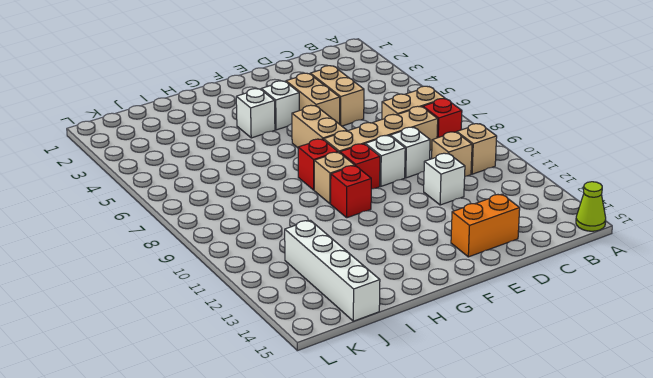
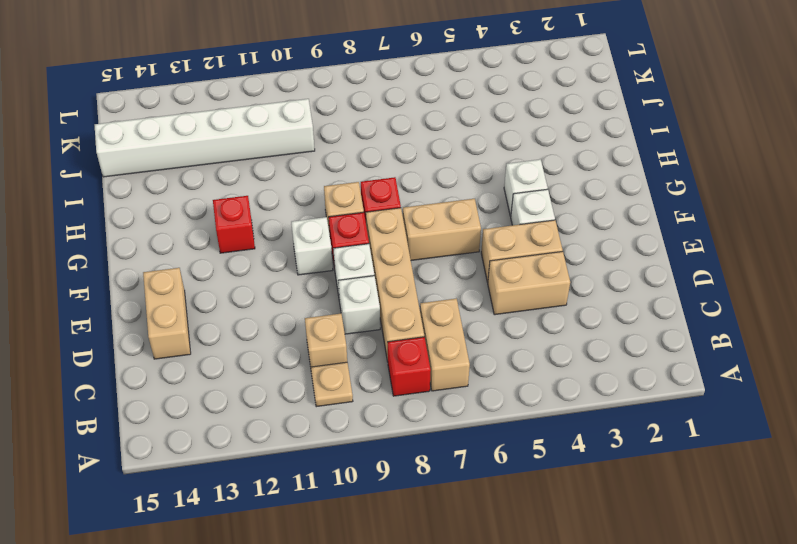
lime cone A15 level 1 -> none
tan brick B10 level 1 -> tan plate B10 level 1
white brick D11 level 1 -> white brick F10 level 1
orange brick D14:E14 level 1 -> tan brick D14:E14 level 1
red brick G10 level 1 -> red brick G12 level 1
white brick J12:J15 level 1 -> white brick J10:J15 level 1

